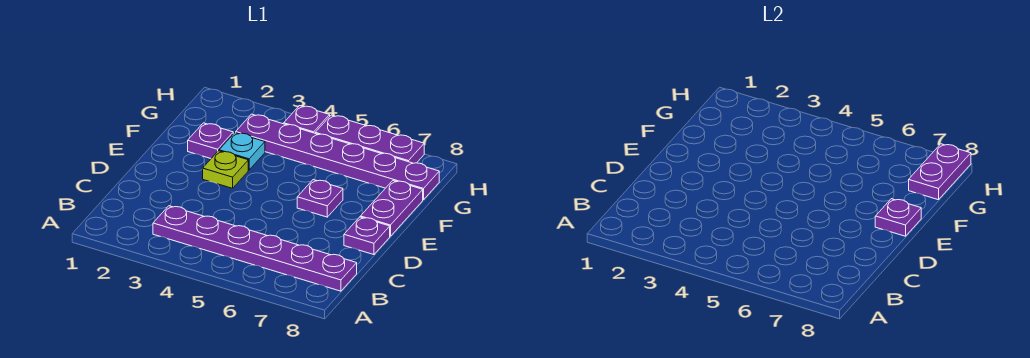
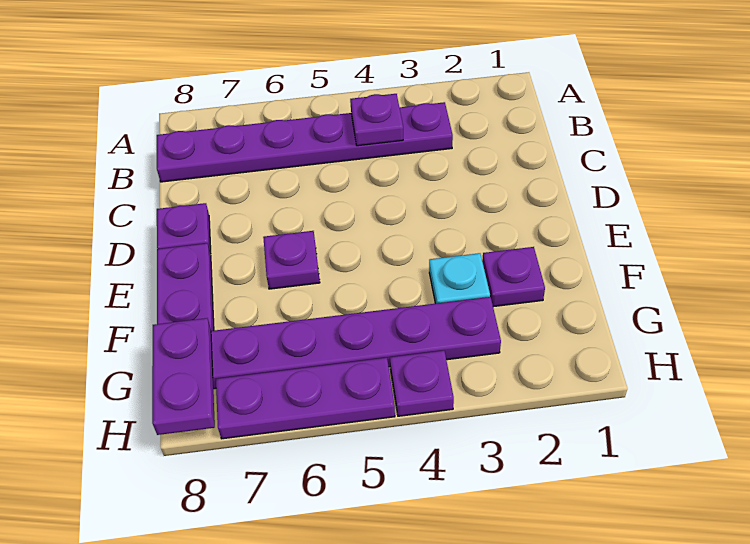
lime plate E3 level 1 -> none
purple plate E8 level 2 -> purple plate B4 level 2

